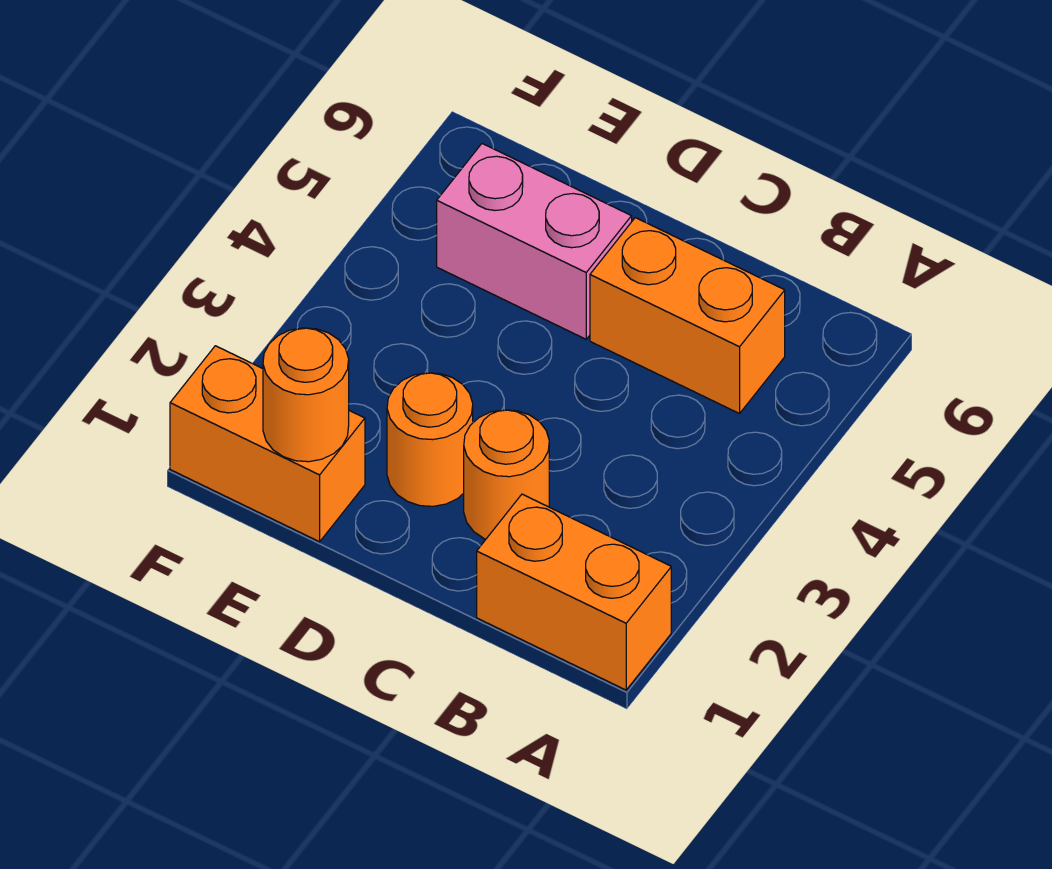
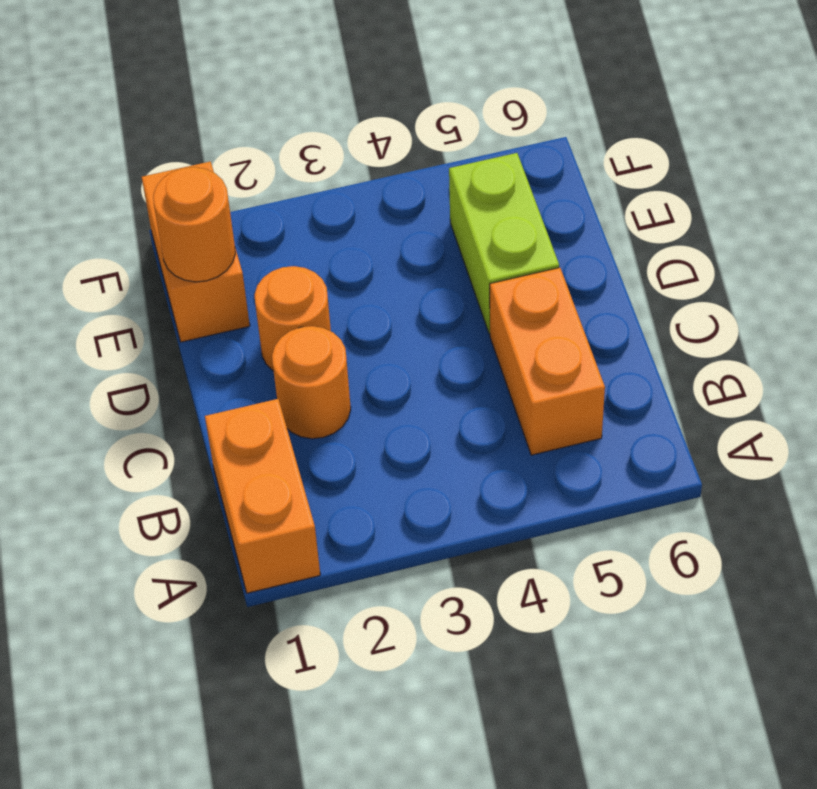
pink brick D5:E5 level 1 -> lime brick D5:E5 level 1

